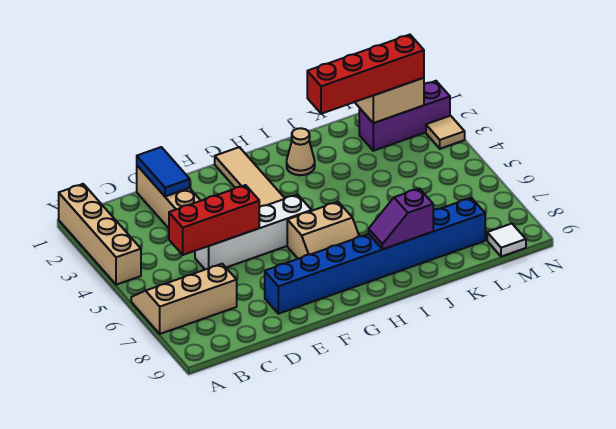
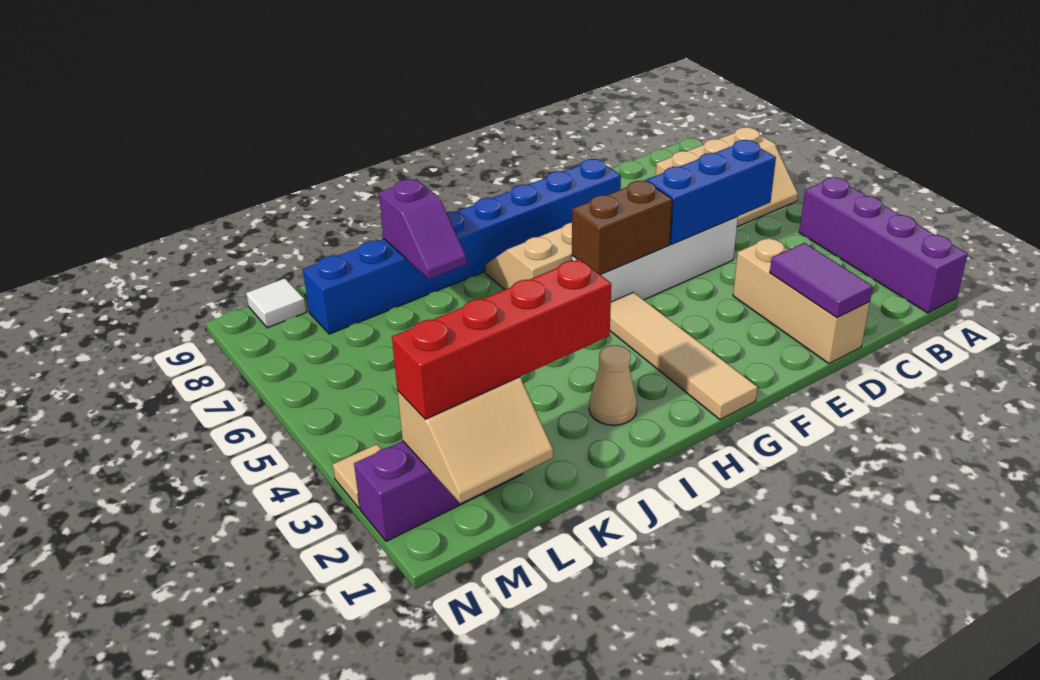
tan brick A1:A4 level 1 -> purple brick A1:A4 level 1
red brick C5:E5 level 2 -> blue brick C5:E5 level 2
blue tile D1:D2 level 2 -> purple tile D1:D2 level 2
none -> brown brick F5:G5 level 2
purple slope I8:J8 level 2 top J -> purple slope J7:J8 level 2 top 8

